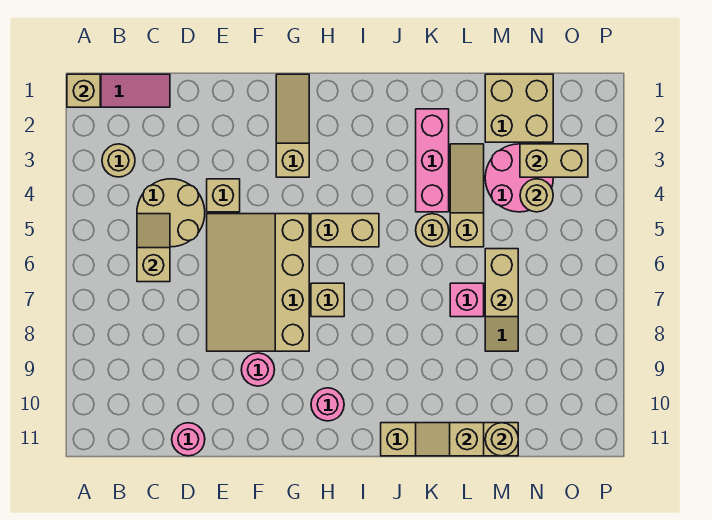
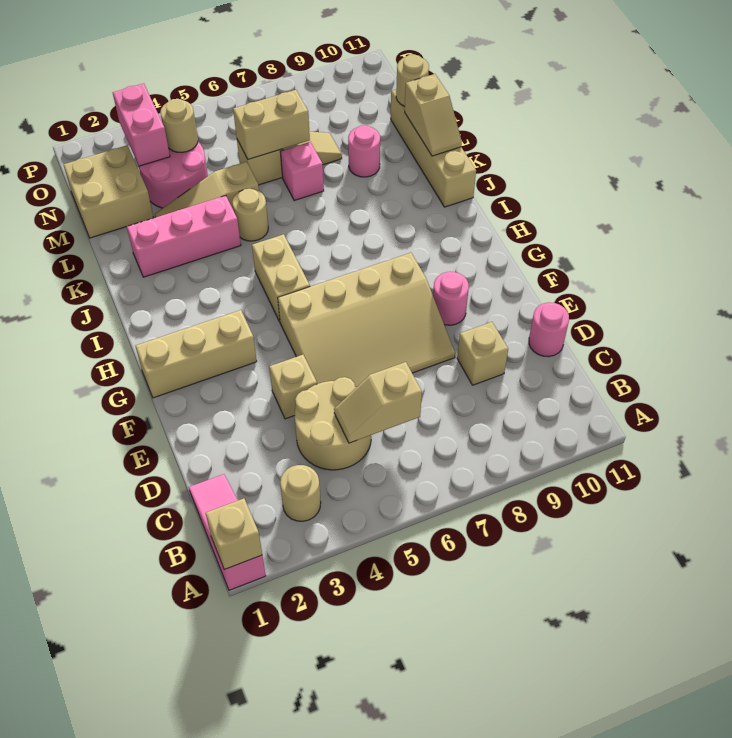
tan slope G1:G3 level 1 top 3 -> tan brick G1:G3 level 1
tan brick H7 level 1 -> tan brick D9 level 1
pink round brick H10 level 1 -> pink round brick L9 level 1
tan brick N3:O3 level 2 -> pink brick N3:O3 level 2

